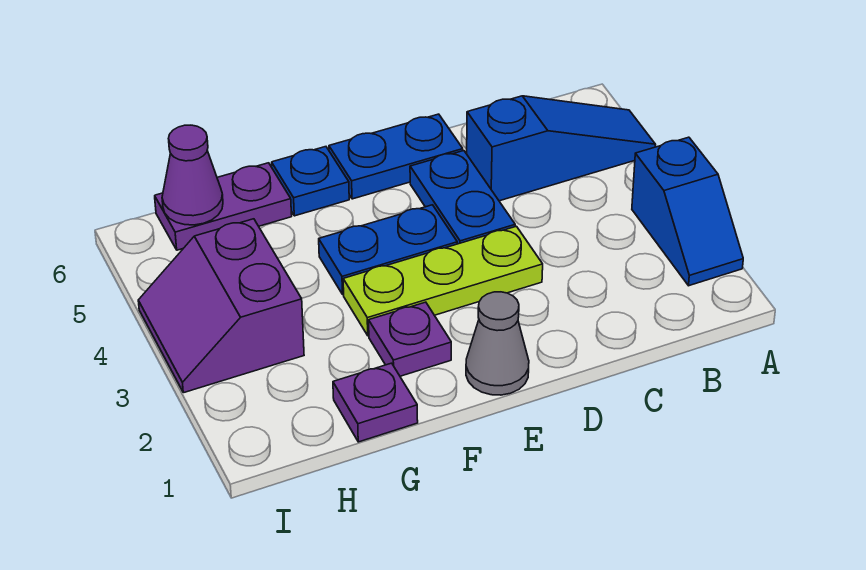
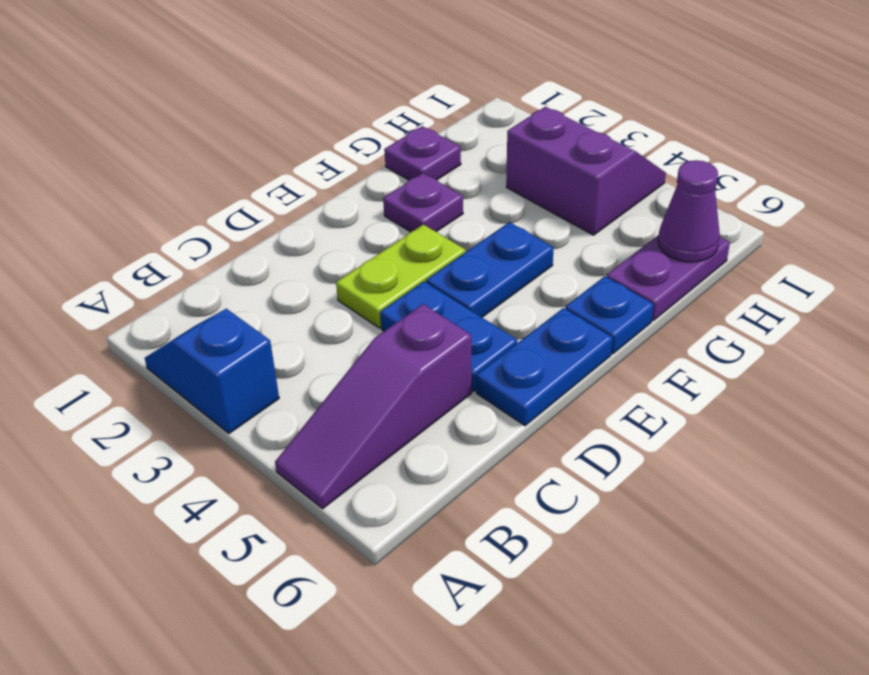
blue slope A5:C5 level 1 top C -> purple slope A5:C5 level 1 top C
lime plate D3:F3 level 1 -> lime plate D3:E3 level 1
grey cone E1 level 1 -> none

